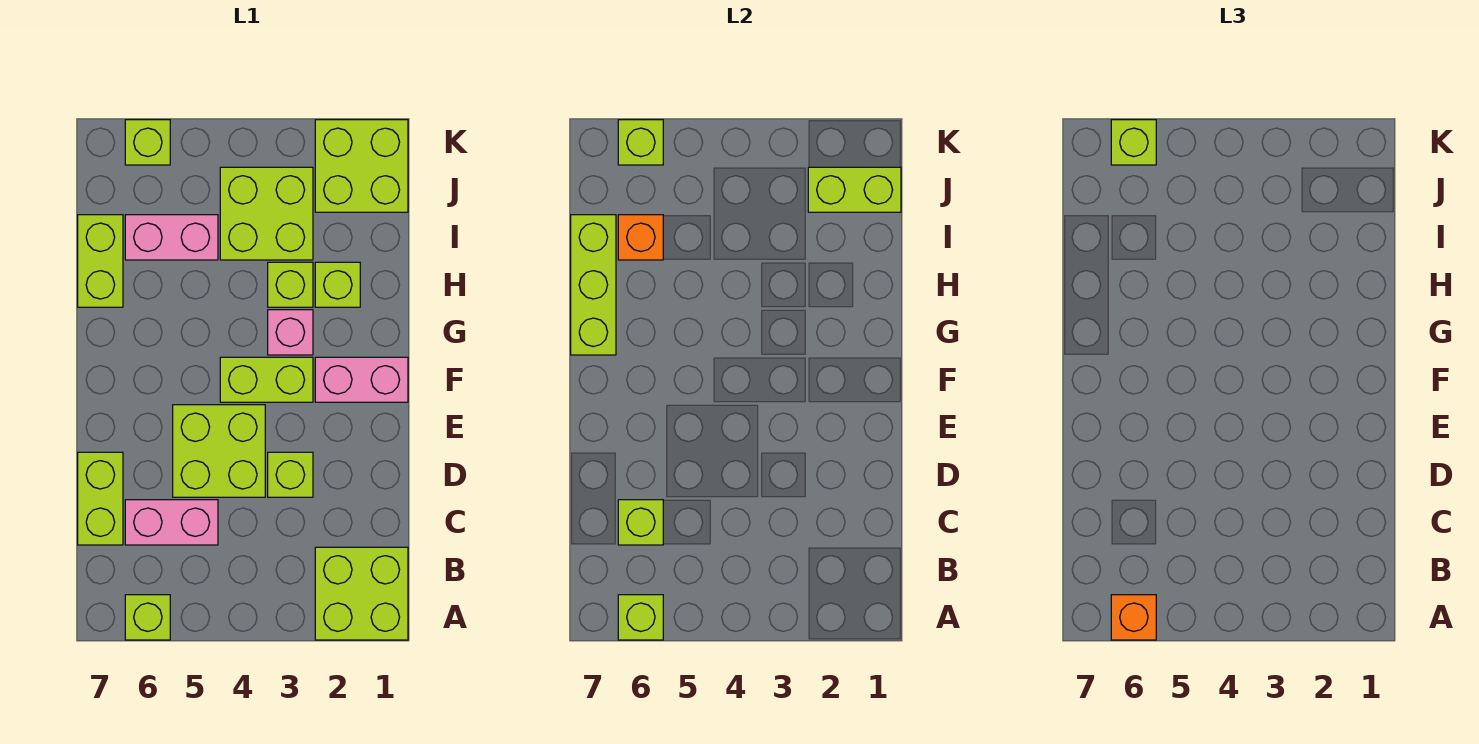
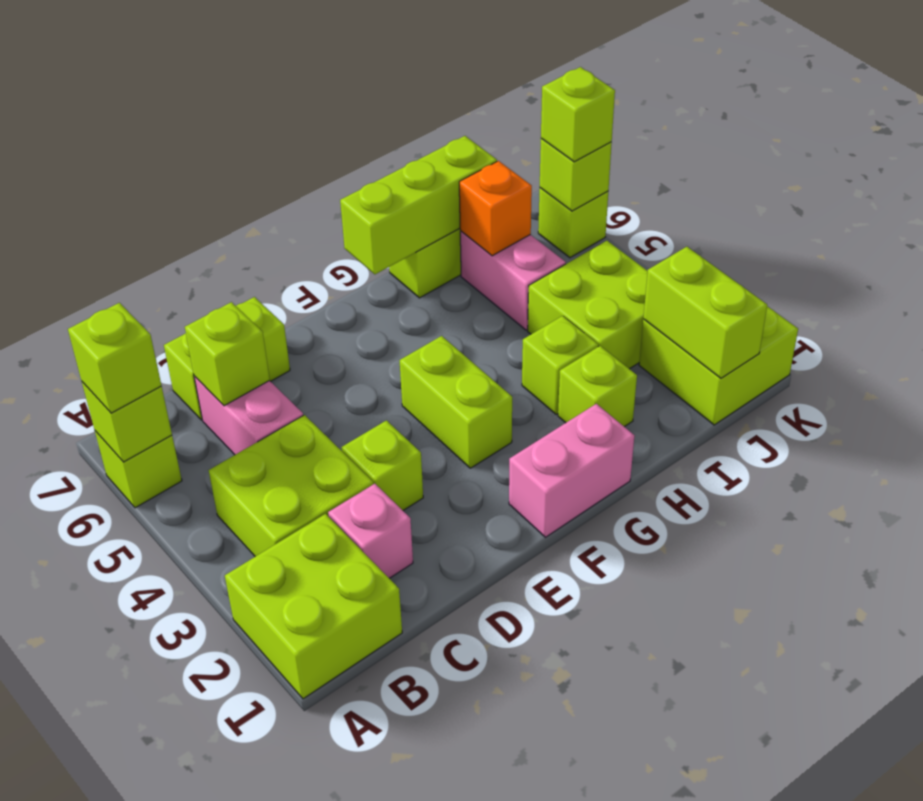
orange brick A6 level 3 -> lime brick A6 level 3
lime brick D4:E5 level 1 -> lime brick B3:C4 level 1
pink brick F1:F2 level 1 -> pink brick F1:G1 level 1
pink brick G3 level 1 -> pink brick C2 level 1

